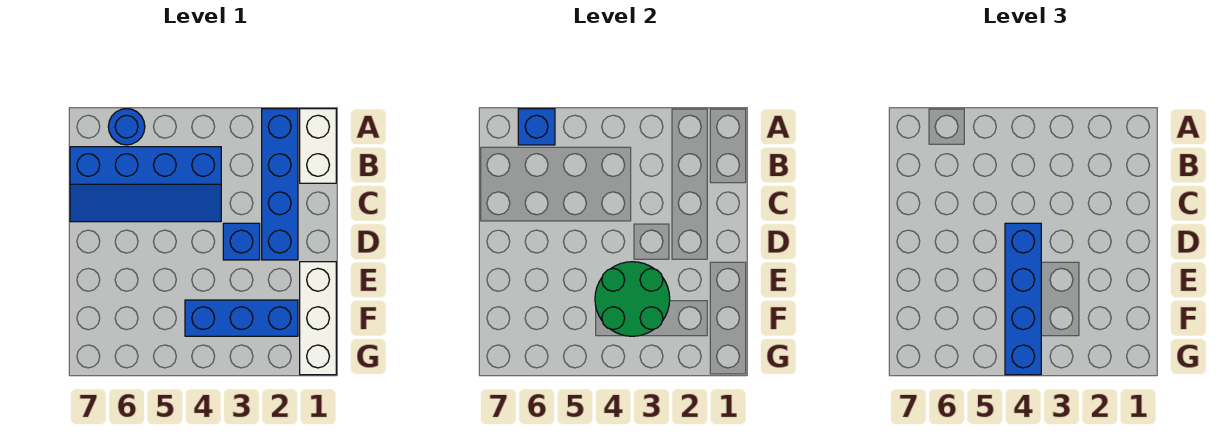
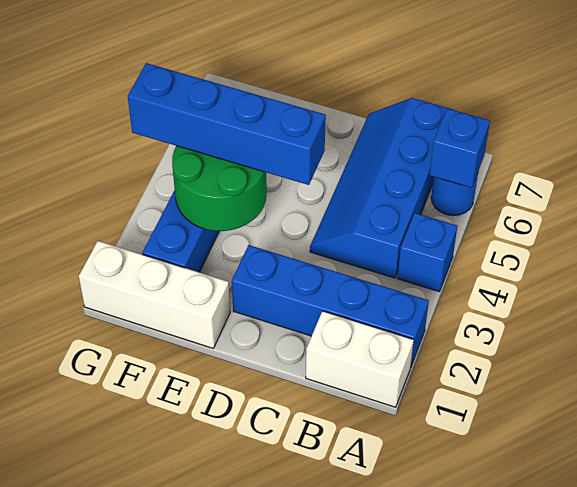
blue brick D3 level 1 -> blue brick A4 level 1

